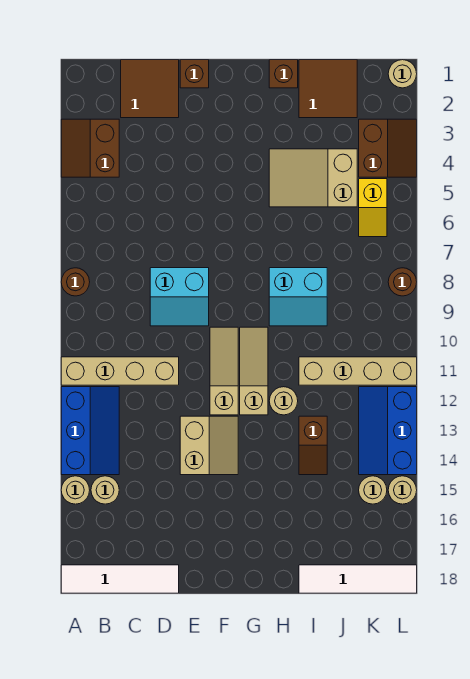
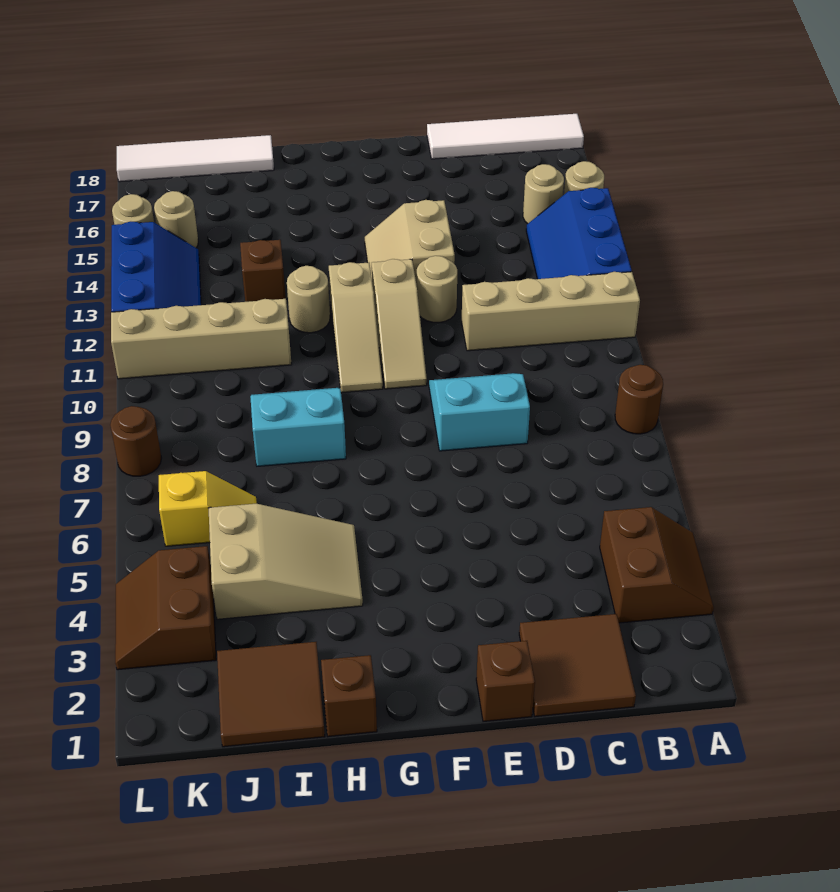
yellow slope K5:K6 level 1 top 5 -> yellow slope J6:K6 level 1 top K
tan round brick L1 level 1 -> tan round brick E12 level 1

